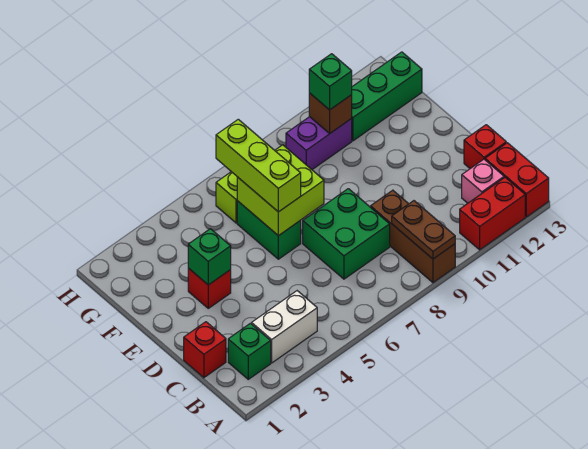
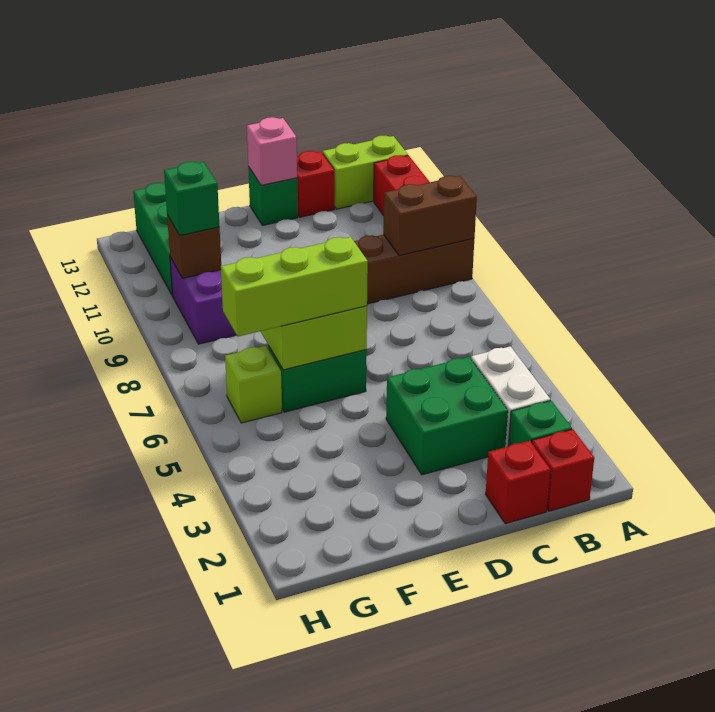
brown plate A9:B9 level 2 -> brown brick A9:B9 level 2
red brick A13:B13 level 1 -> lime brick A13:B13 level 1
pink brick B12 level 1 -> pink brick D13 level 2
green brick C7:D8 level 1 -> green brick C3:D4 level 1
red brick E3 level 1 -> red brick B1 level 1
green brick E3 level 2 -> green brick D13 level 1

